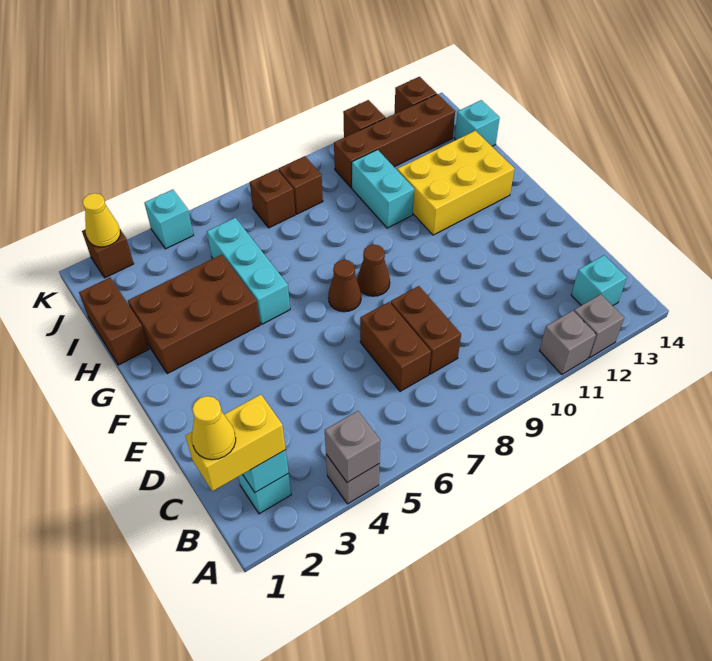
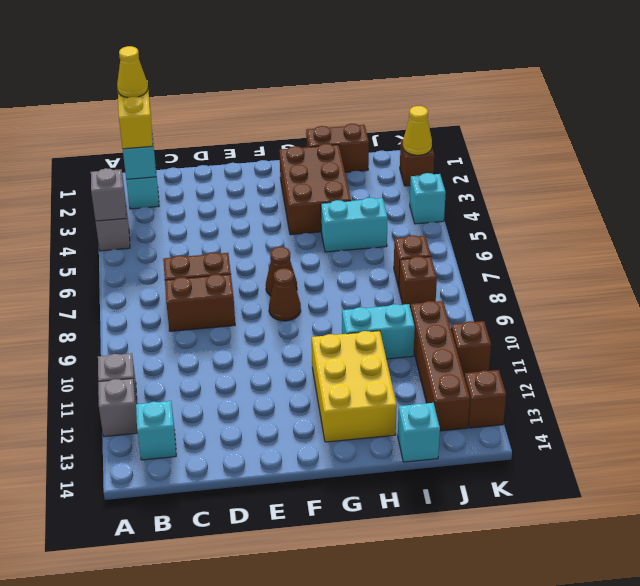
cyan brick G5:I5 level 1 -> cyan brick H5:I5 level 1

